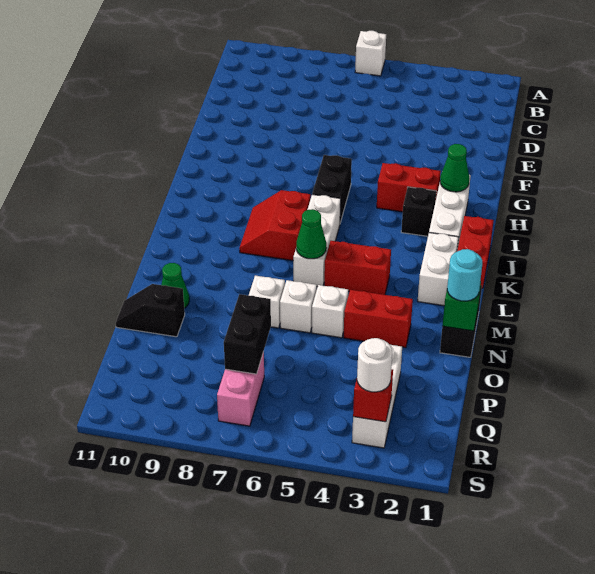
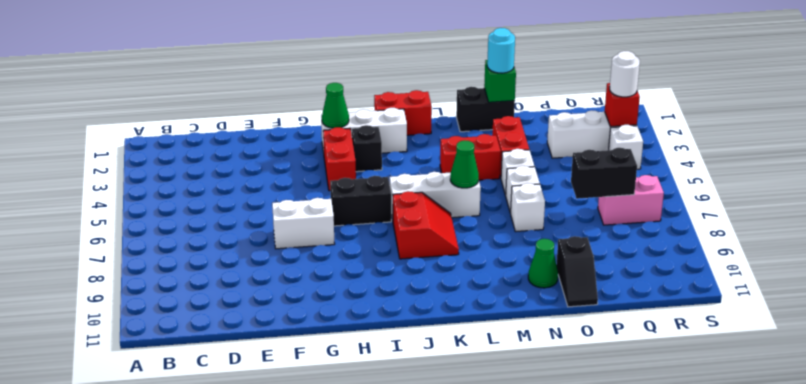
white brick A6 level 1 -> white brick R4 level 1
red slope J7:K8 level 1 top 7 -> red slope J7:K8 level 1 top J
white brick K2:L2 level 1 -> white brick F7:G7 level 1
red brick L4:L5 level 1 -> red brick L4:M4 level 1

